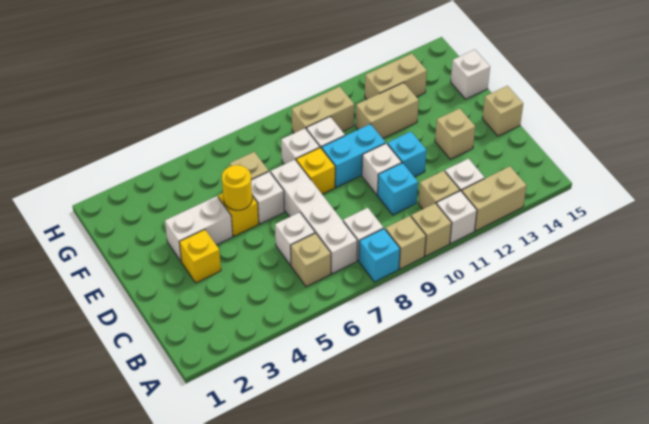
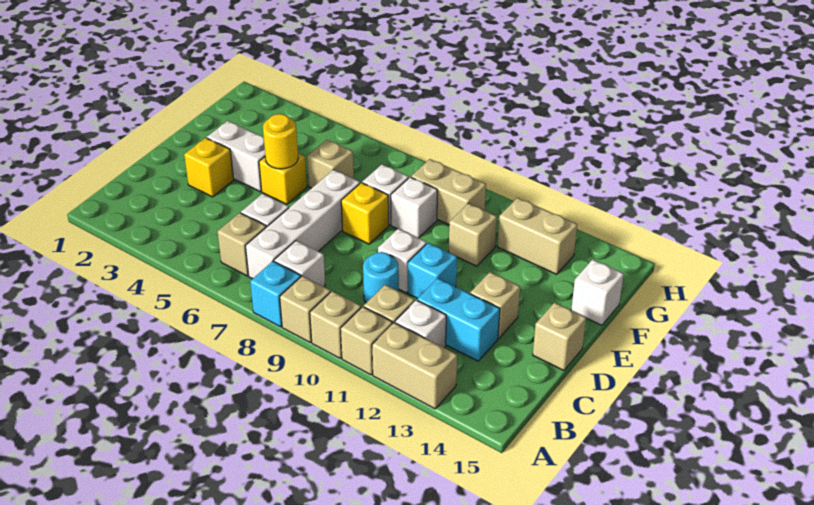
white brick A11 level 1 -> tan brick A11 level 1
cyan brick C10 level 1 -> cyan round brick C10 level 1
white brick E6 level 1 -> none
cyan brick E9:E10 level 1 -> cyan brick C12:C13 level 1
tan brick F11:F12 level 1 -> tan brick F11 level 1

